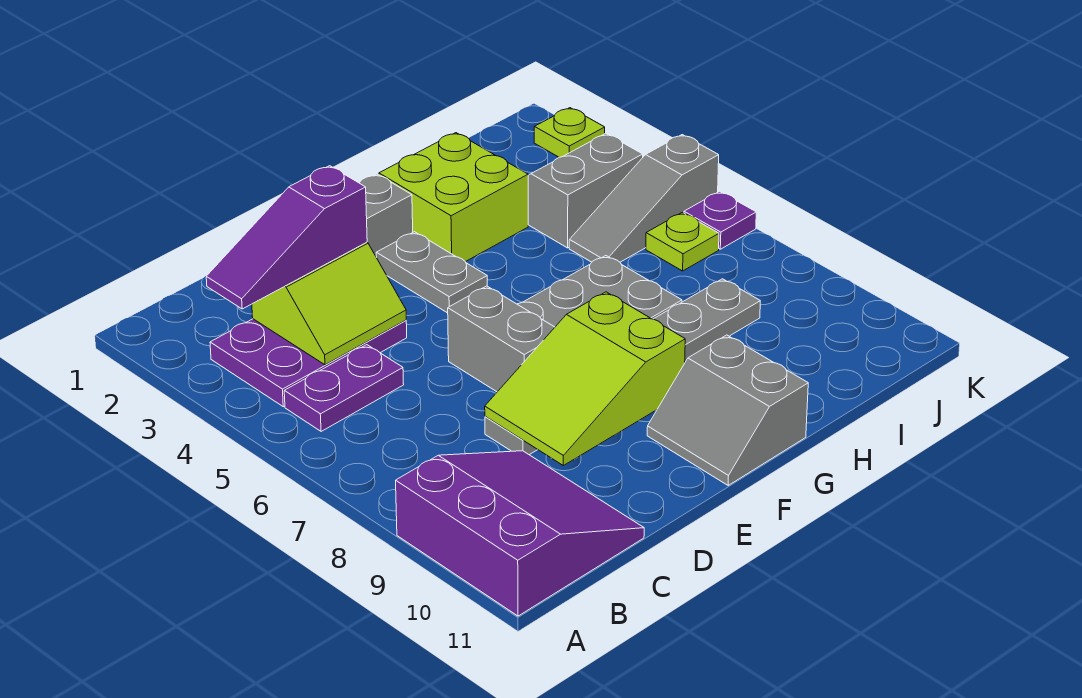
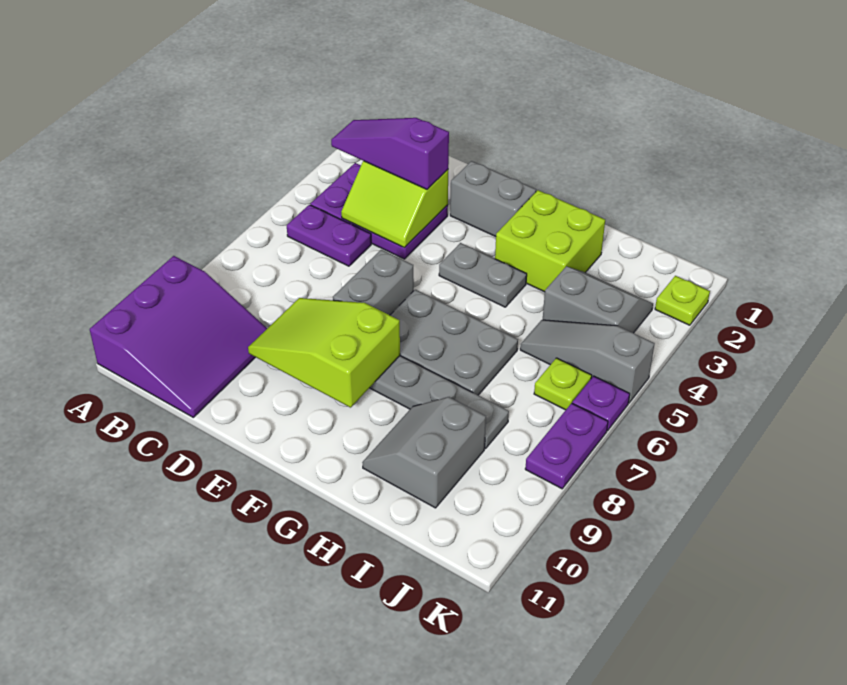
grey plate F3:F4 level 1 -> grey plate F4:G4 level 1
grey slope F10:G11 level 1 top G -> grey slope H9:I10 level 1 top I
none -> purple plate K7:K8 level 1

